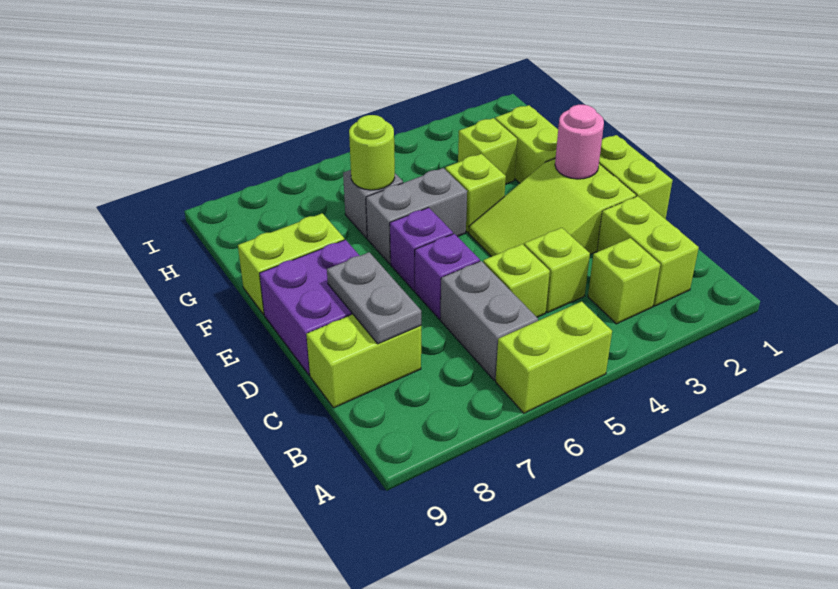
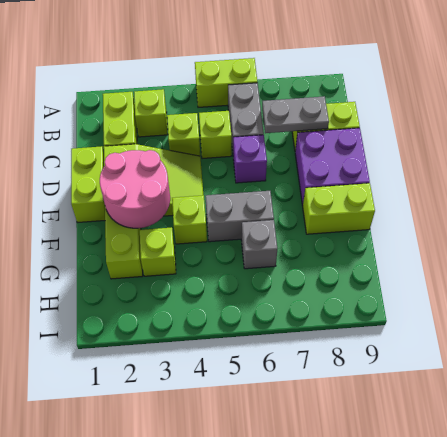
grey plate C8:D8 level 2 -> grey plate C7:C8 level 2
pink round brick E2 level 2 -> pink round brick E2:F3 level 2
purple brick E6 level 1 -> none
lime round brick G6 level 2 -> none

